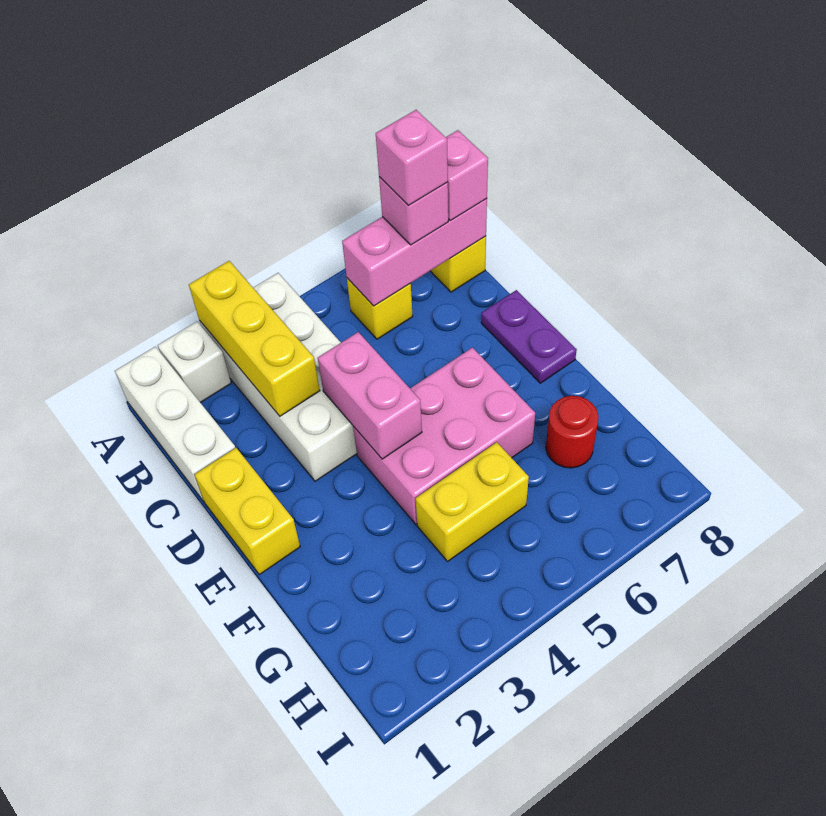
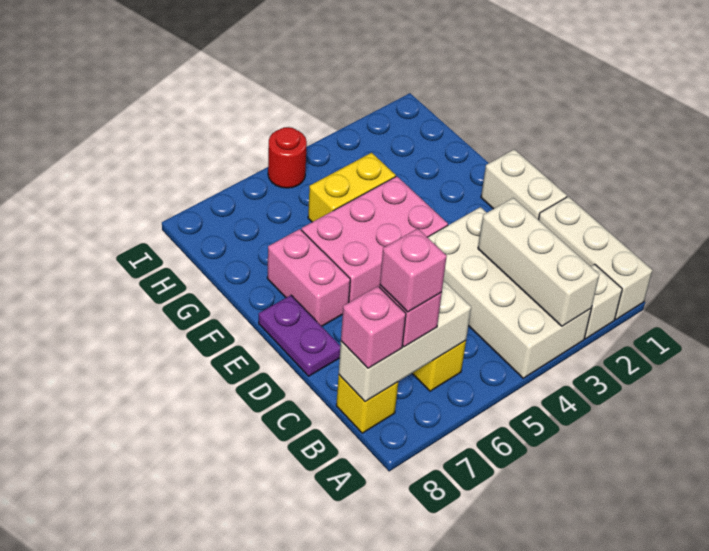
yellow brick A3:C3 level 2 -> white brick A3:C3 level 2
pink brick B6:B8 level 2 -> white brick B6:B8 level 2
yellow brick D1:E1 level 1 -> white brick D1:E1 level 1
pink brick D4:E4 level 2 -> pink brick E7:F7 level 1
red round brick G7 level 1 -> red round brick I5 level 1

